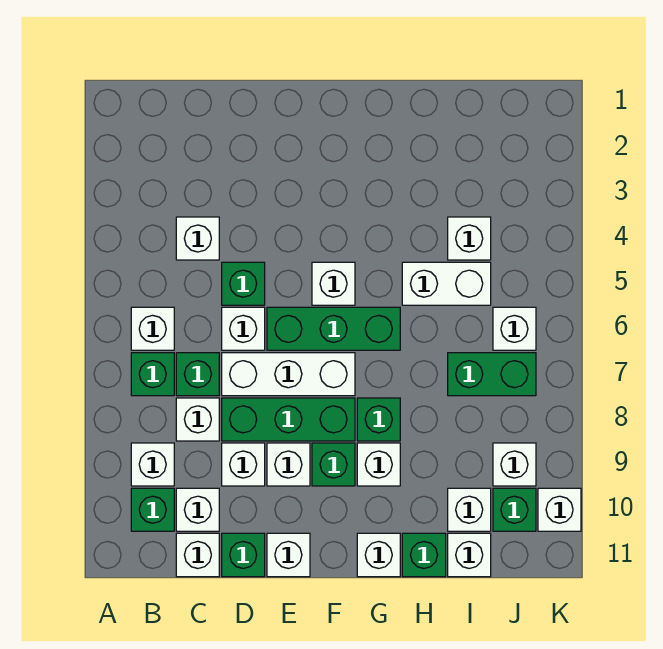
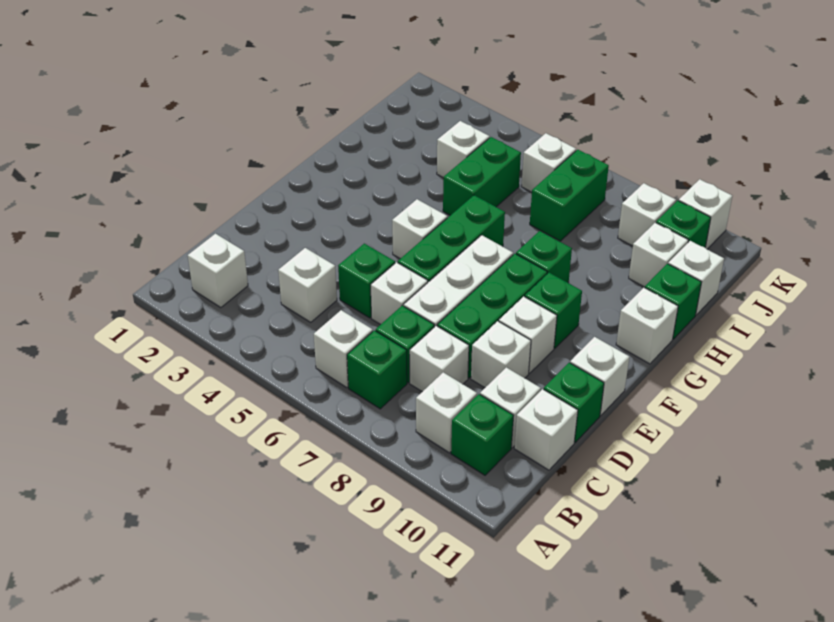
white brick G9 level 1 -> white brick B2 level 1
white brick H5:I5 level 1 -> green brick H5:I5 level 1

